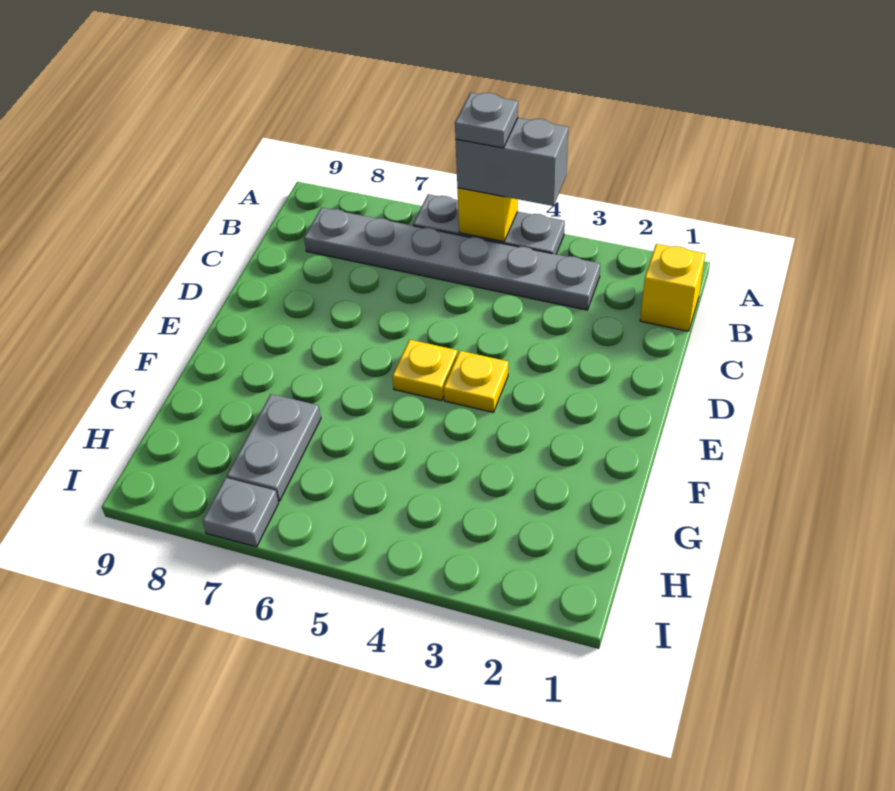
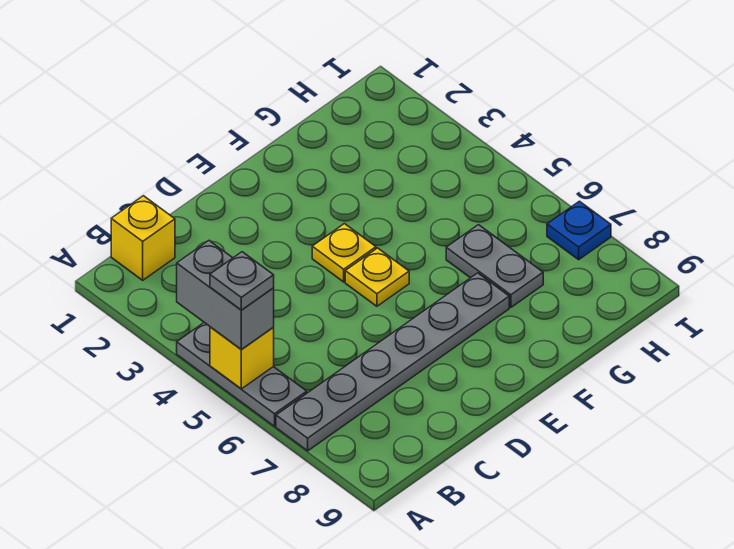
grey plate B3:B8 level 1 -> grey plate A7:F7 level 1
grey plate G7:H7 level 1 -> grey plate G6:G7 level 1
grey plate I7 level 1 -> blue plate I7 level 1

